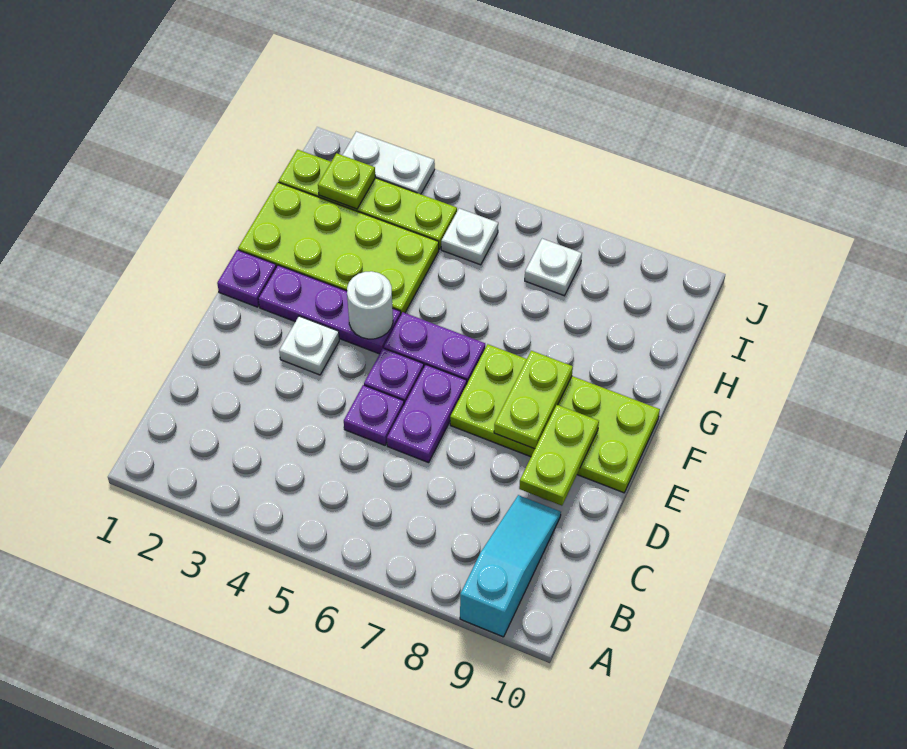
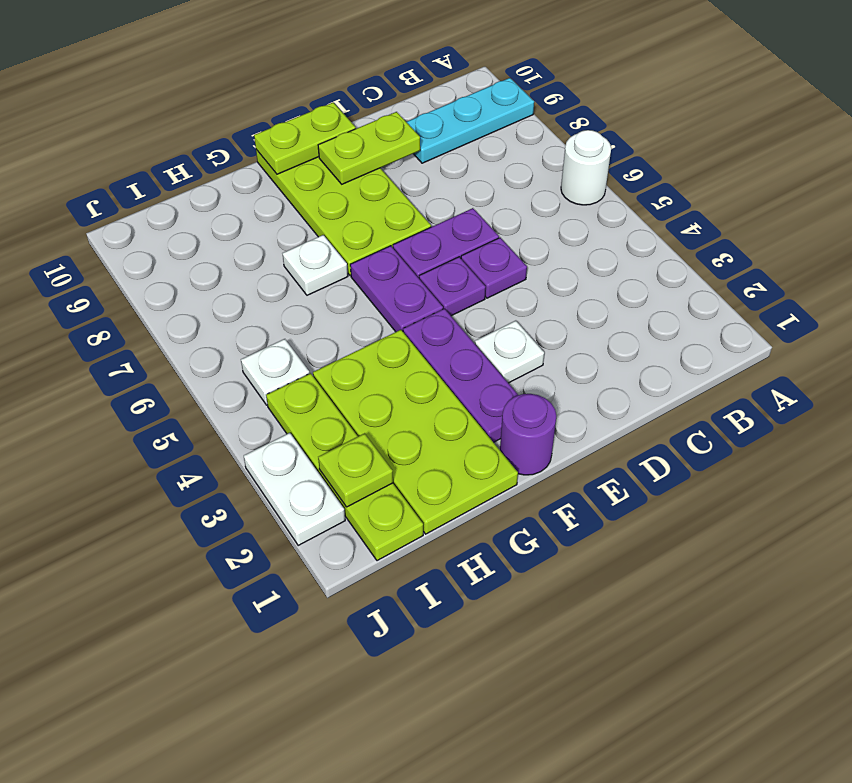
cyan slope A9:C9 level 1 top A -> cyan plate A9:C9 level 1
lime plate E8:F8 level 2 -> lime plate E10:F10 level 2
purple plate F1 level 1 -> purple round brick F1 level 1
white round brick F4 level 2 -> white round brick A6 level 1
white plate I7 level 1 -> white plate G7 level 1

